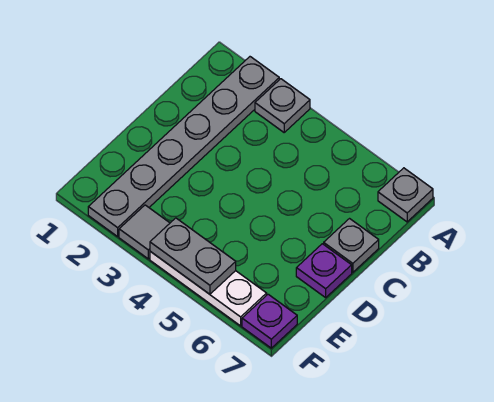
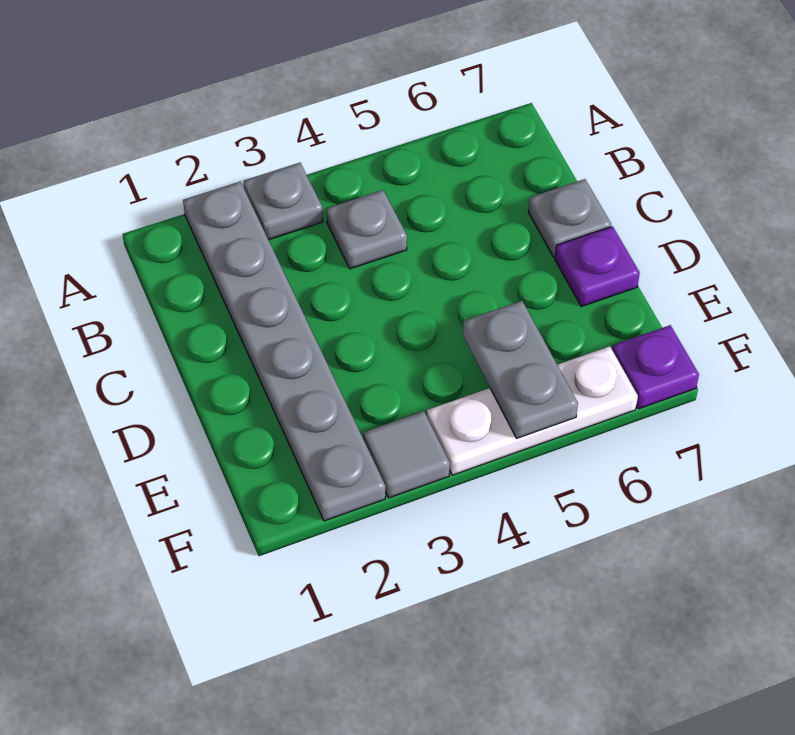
grey plate A7 level 1 -> grey plate B4 level 1
grey plate F4:F5 level 2 -> grey plate E5:F5 level 2

